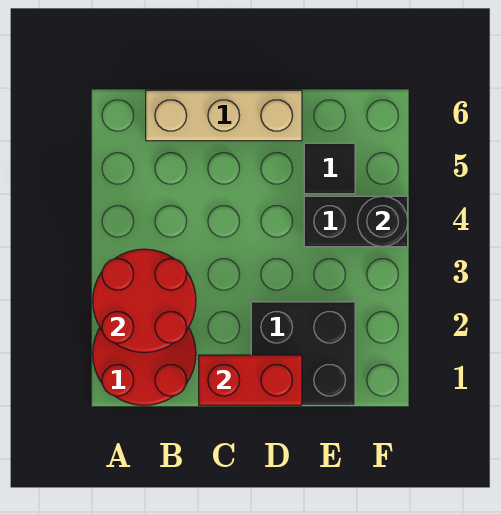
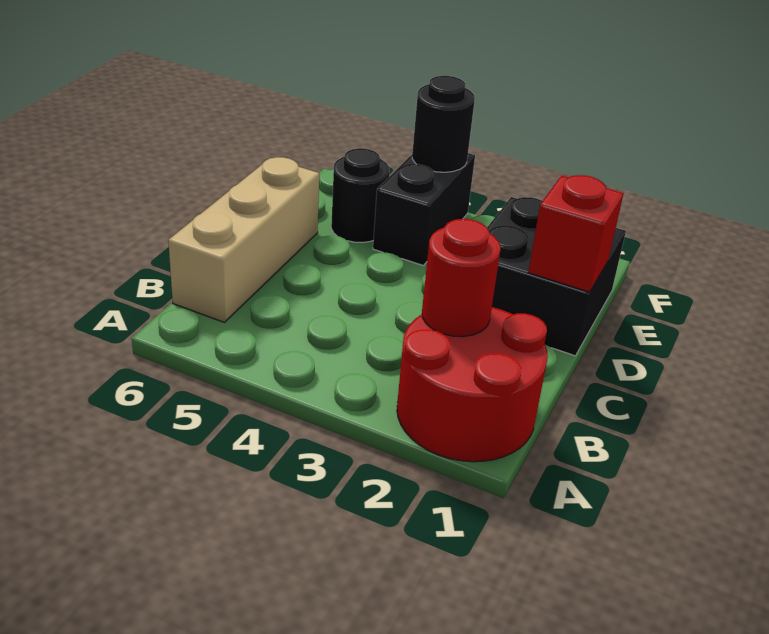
red round brick A2:B3 level 2 -> red round brick B2 level 2
red brick C1:D1 level 2 -> red brick D1 level 2
black tile E5 level 1 -> black round brick E5 level 1

